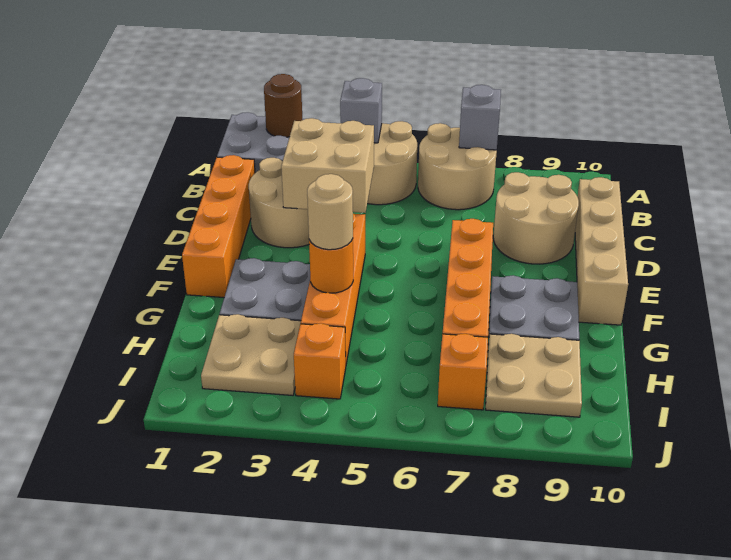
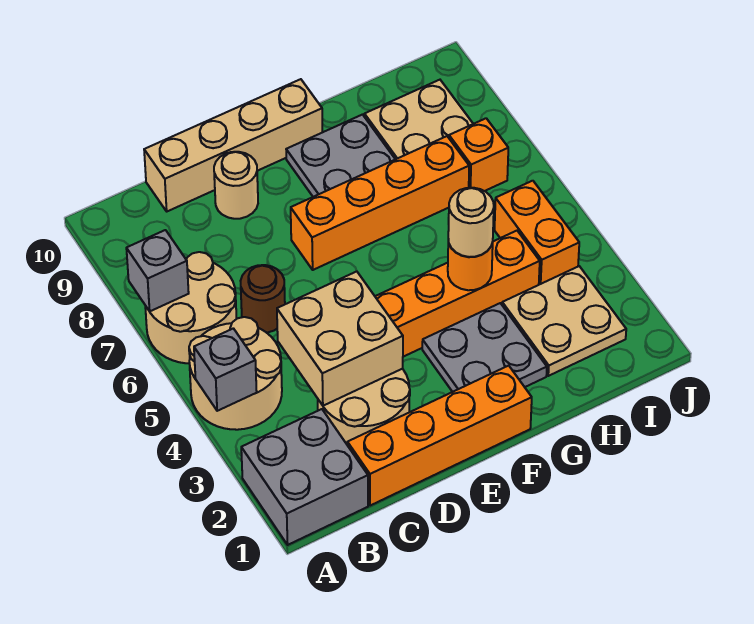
brown round brick A2 level 2 -> brown round brick C6 level 1
tan round brick C8:D9 level 1 -> tan round brick D9 level 1
orange brick I4 level 1 -> orange brick I4:I5 level 1

